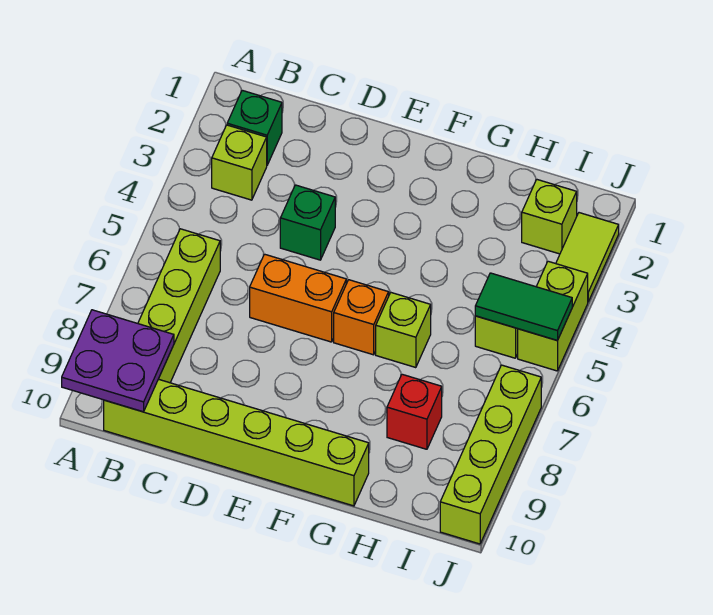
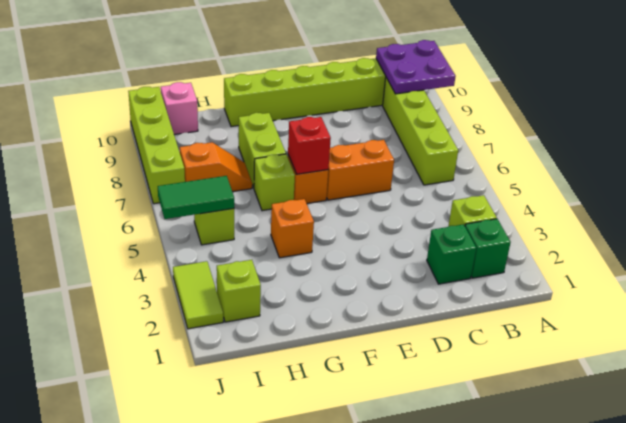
green brick D4 level 1 -> green brick C2 level 1
none -> orange brick G4 level 1
none -> orange slope H7:I7 level 1 top I
red brick H8 level 1 -> red brick F6 level 2
none -> pink brick I10 level 1
lime brick J4:J5 level 1 -> lime brick G7:G8 level 1

